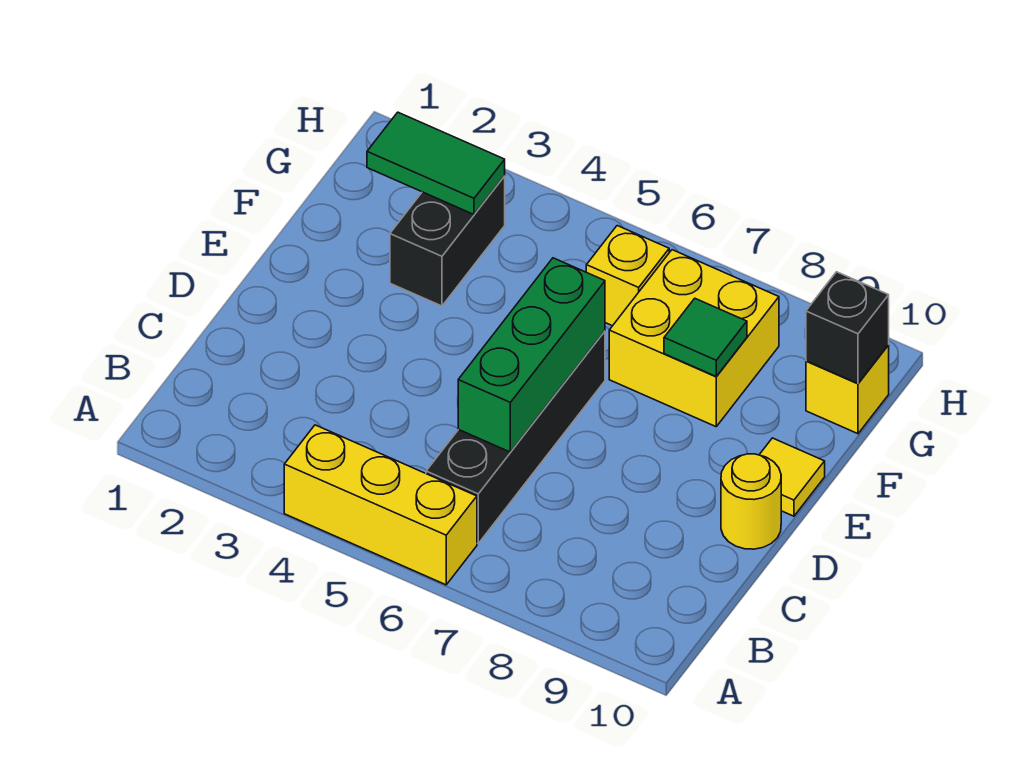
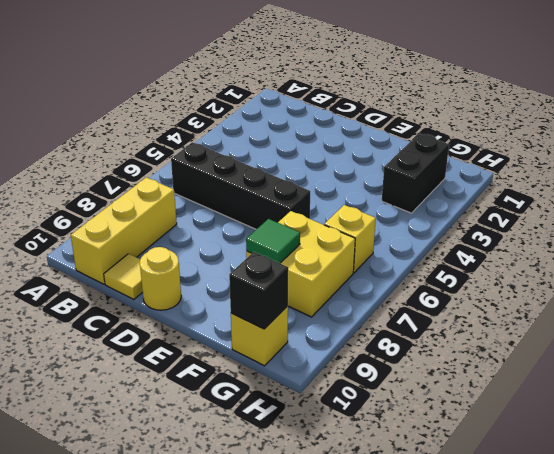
yellow brick A4:A6 level 1 -> yellow brick B8:B10 level 1
green brick C6:E6 level 2 -> none
yellow tile E10 level 1 -> yellow tile C10 level 1
black brick F3:G3 level 1 -> black brick G2:G3 level 1
green tile G2:G3 level 2 -> none

